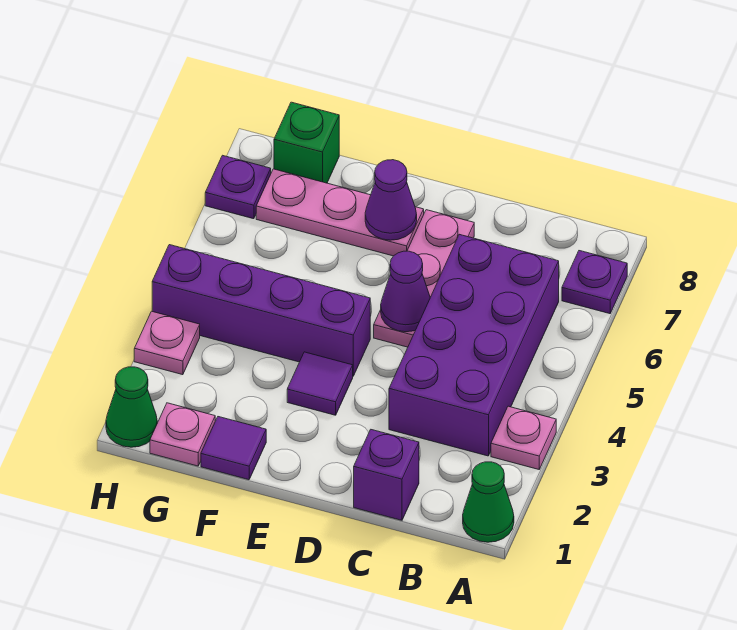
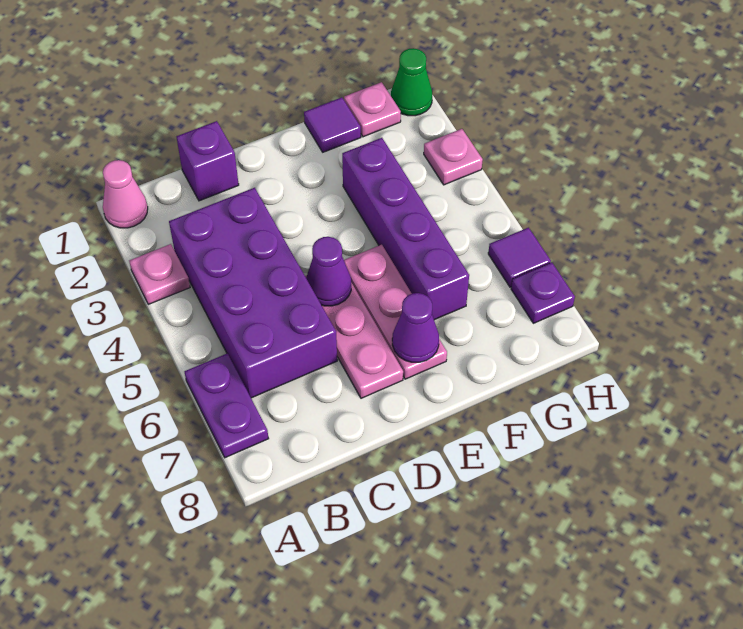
green cone A1 level 1 -> pink cone A1 level 1
purple plate A7 level 1 -> purple plate A6:A7 level 1
purple tile E3 level 1 -> purple tile H6 level 1
purple brick E4:H4 level 1 -> purple brick F3:F6 level 1
pink plate E7:G7 level 1 -> pink plate E5:E7 level 1
green brick G8 level 1 -> none

